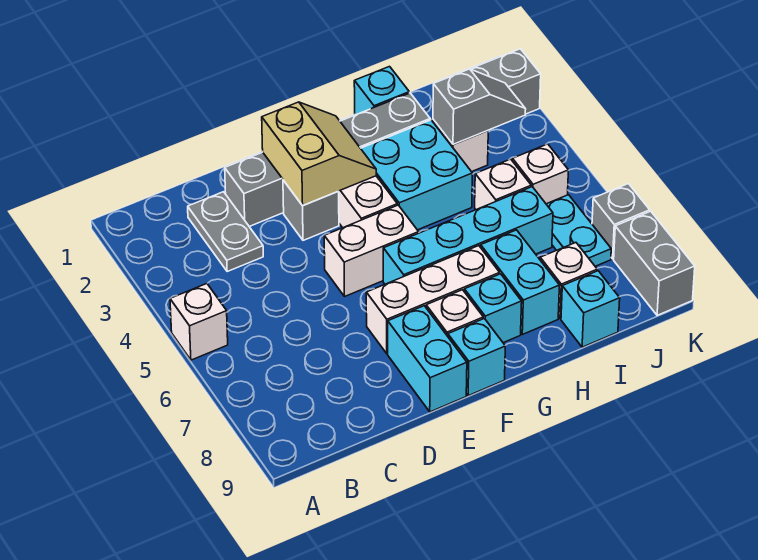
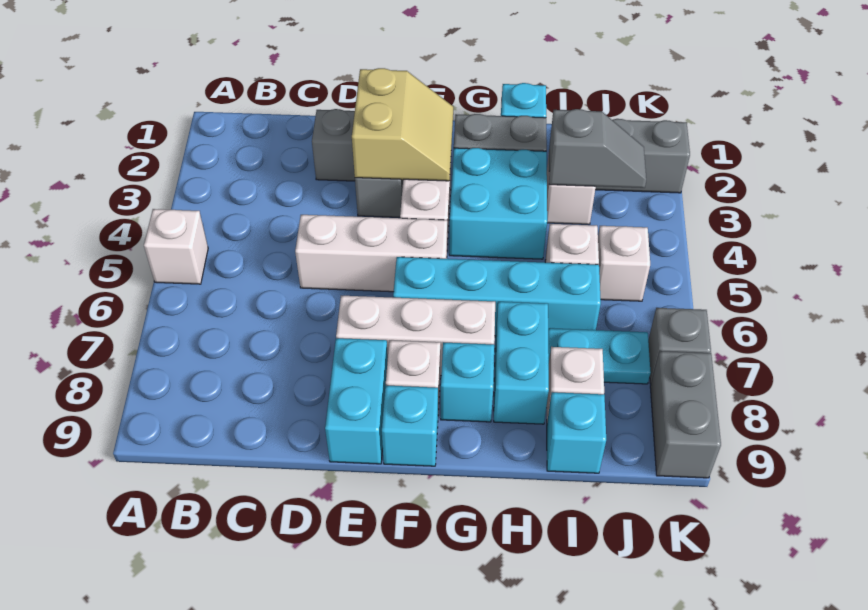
grey plate C2:C3 level 1 -> none
white brick E5:F5 level 1 -> white brick D5:F5 level 1
cyan plate J6:J7 level 1 -> cyan plate I7:J7 level 1

